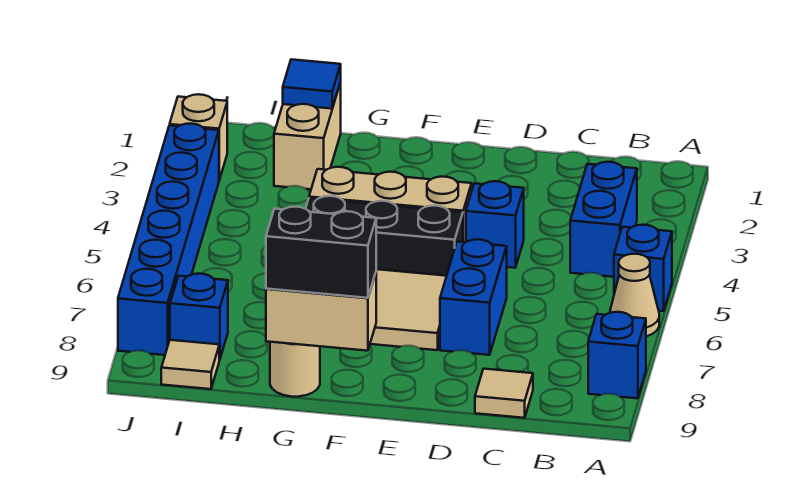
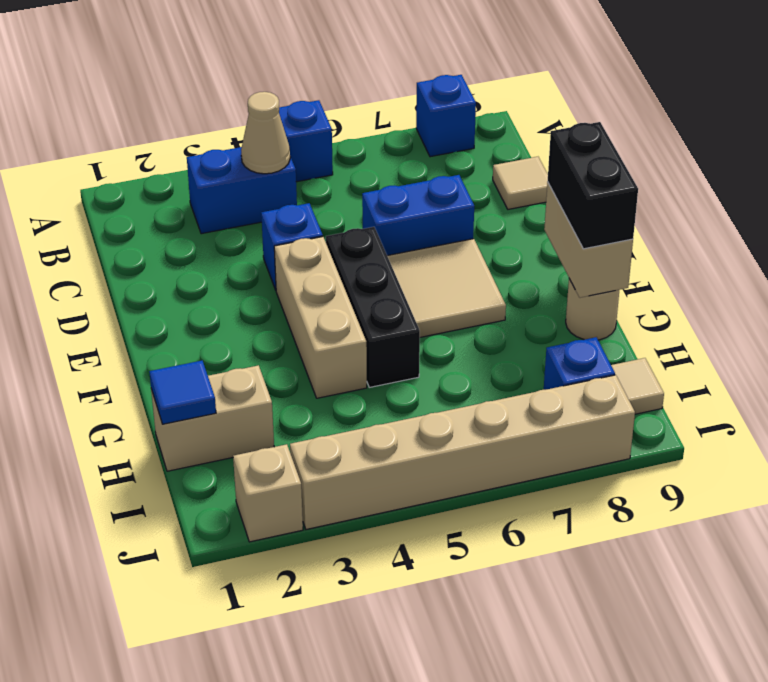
tan cone A6 level 1 -> tan cone B4 level 2
blue brick J3:J8 level 1 -> tan brick J3:J8 level 1

